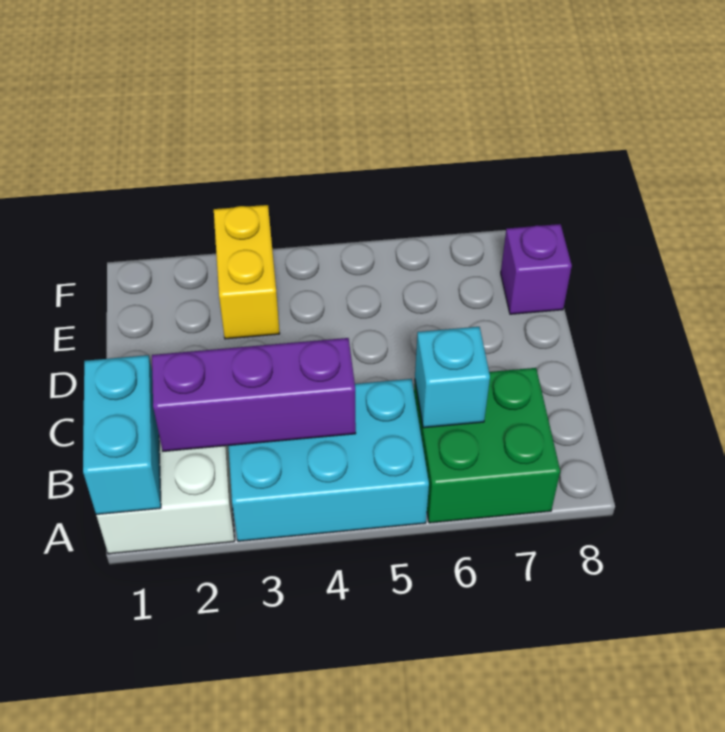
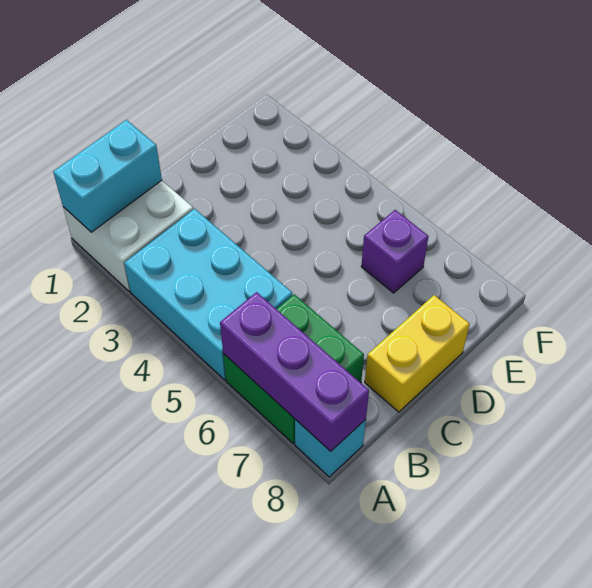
purple brick B2:B4 level 2 -> purple brick A6:A8 level 2
cyan brick B6 level 2 -> cyan brick A8 level 1
yellow brick E3:F3 level 1 -> yellow brick C8:D8 level 1
purple brick E8 level 1 -> purple brick E6 level 1

